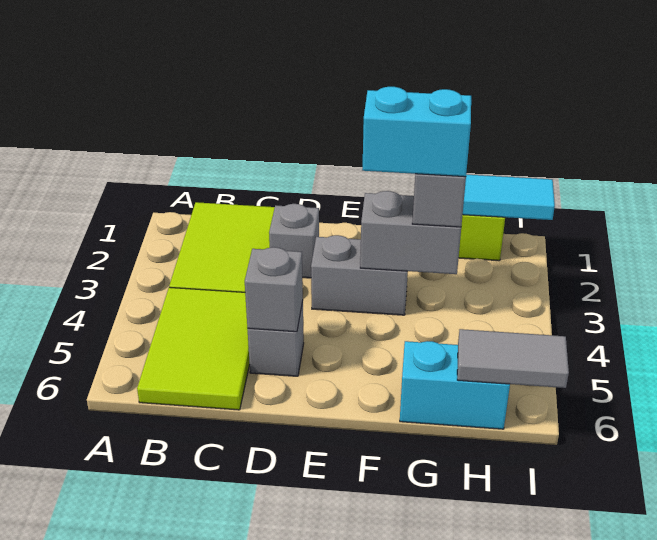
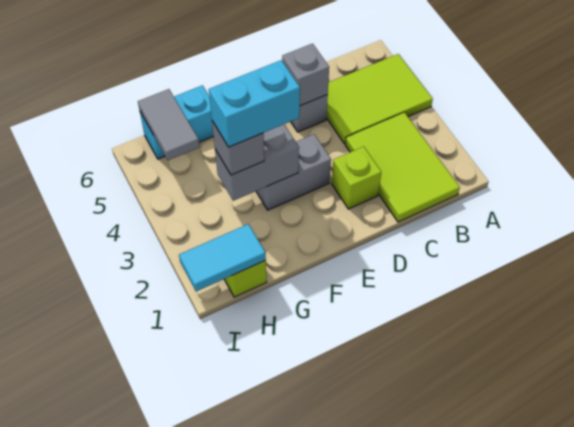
lime tile B4:C6 level 1 -> lime tile A4:C5 level 1
grey brick D2 level 1 -> lime brick D2 level 1
grey tile H6:I6 level 2 -> grey tile H5:H6 level 2

